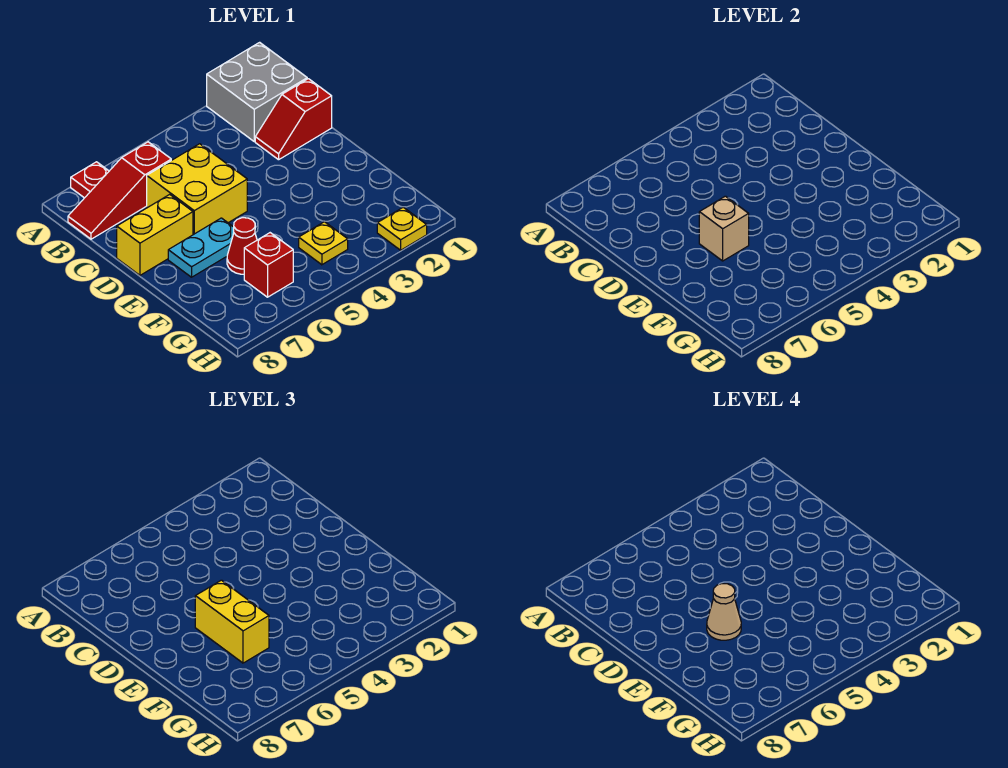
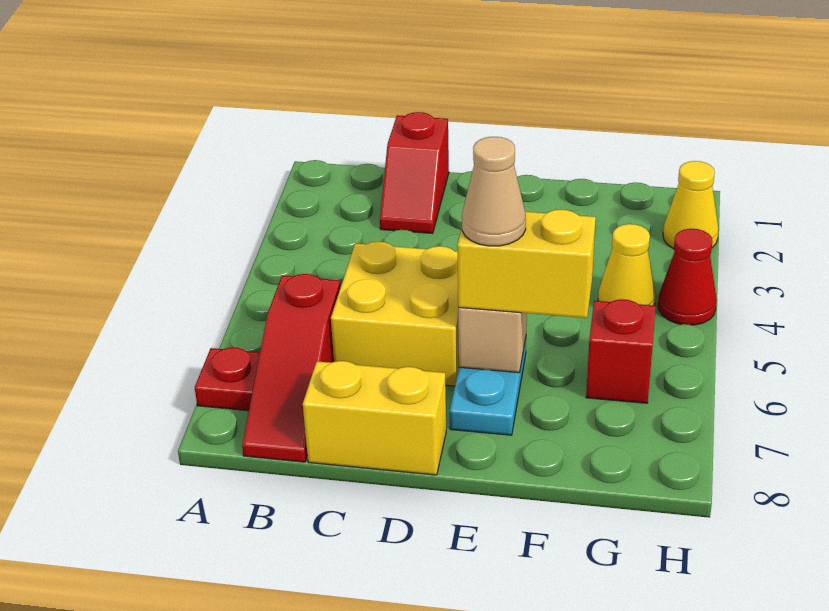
grey brick A1:B2 level 1 -> none
yellow brick D7:D8 level 1 -> yellow brick C8:D8 level 1
red cone F6 level 1 -> red cone H4 level 1
yellow plate G4 level 1 -> yellow cone G4 level 1
yellow plate H2 level 1 -> yellow cone H2 level 1

